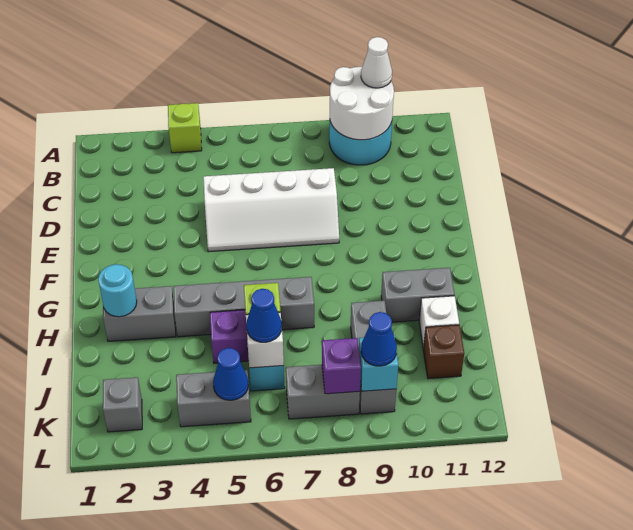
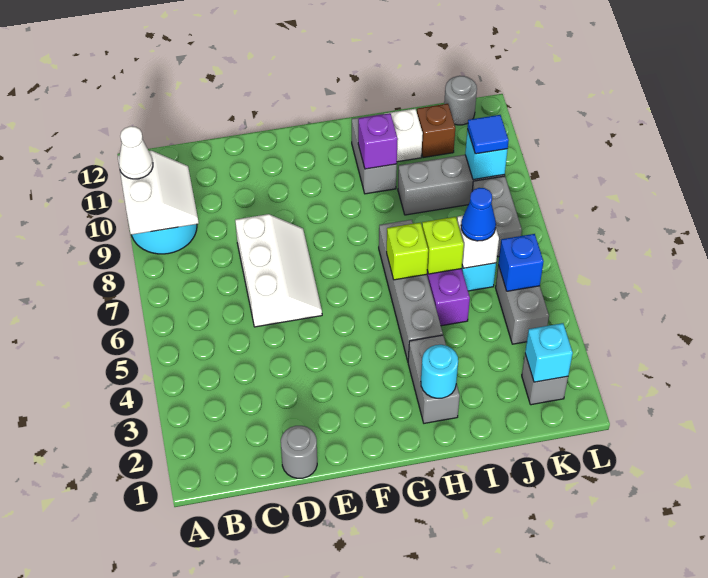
lime brick A4 level 1 -> lime brick H6 level 2
white round brick A9:B10 level 2 -> white slope A9:B10 level 2 top A
none -> grey round brick D1 level 1
white slope D5:E8 level 1 top D -> white slope D6:E8 level 1 top D
none -> cyan brick K2 level 2
blue cone K5 level 2 -> blue brick K5 level 2
purple brick K8 level 2 -> purple brick H10 level 2
blue cone K9 level 3 -> blue tile K9 level 3
none -> grey round brick K12 level 1

